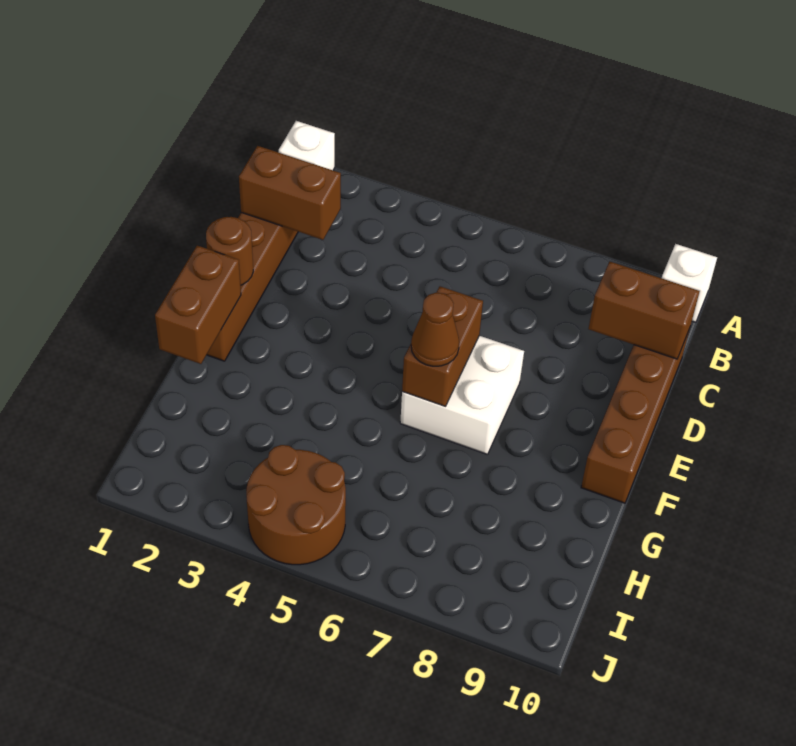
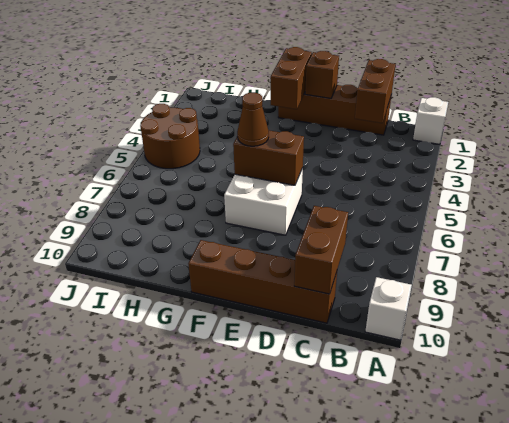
brown round brick E1 level 2 -> brown brick E1 level 2
brown brick F1:G1 level 2 -> brown brick F1:F2 level 2

